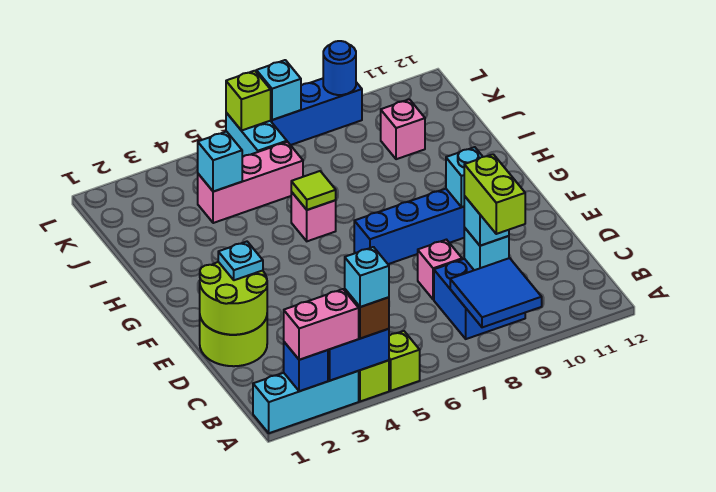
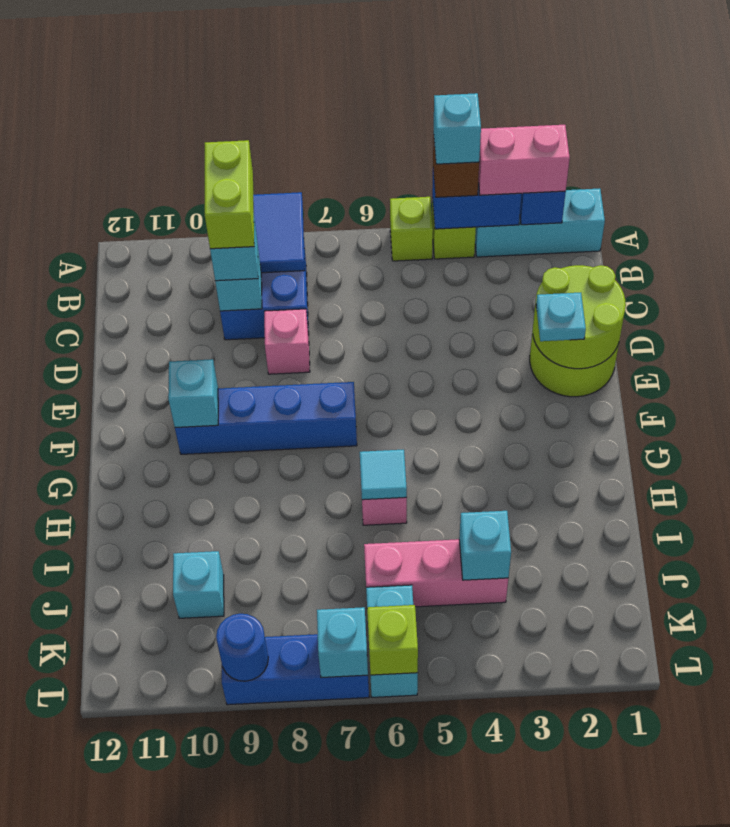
lime tile H6 level 2 -> cyan tile H6 level 2
pink brick J10 level 1 -> cyan brick J10 level 1

